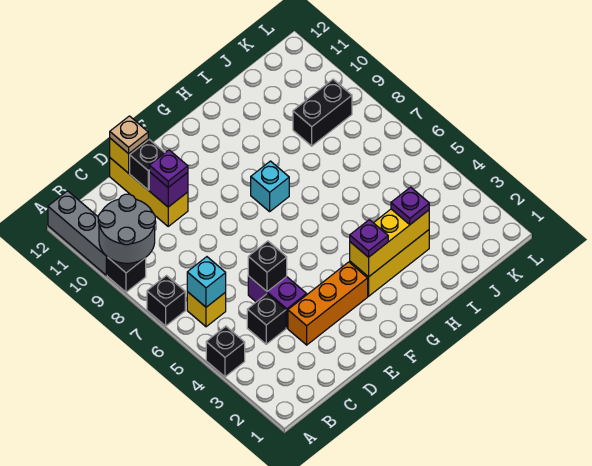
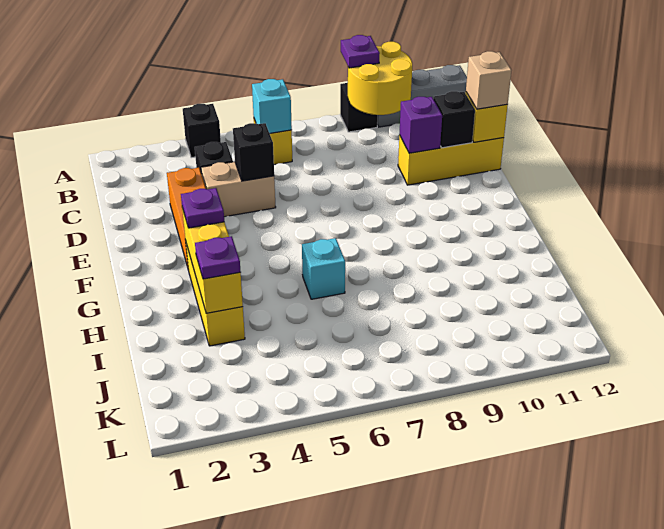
black brick A7 level 1 -> none
grey round brick A9:B10 level 2 -> yellow round brick A9:B10 level 2
purple brick D4:D5 level 1 -> tan brick D4:D5 level 1
purple plate D10 level 3 -> purple plate A9 level 3
tan plate D12 level 3 -> tan brick D12 level 3
cyan brick G8 level 1 -> cyan brick H6 level 1
black brick J9:K9 level 1 -> none

